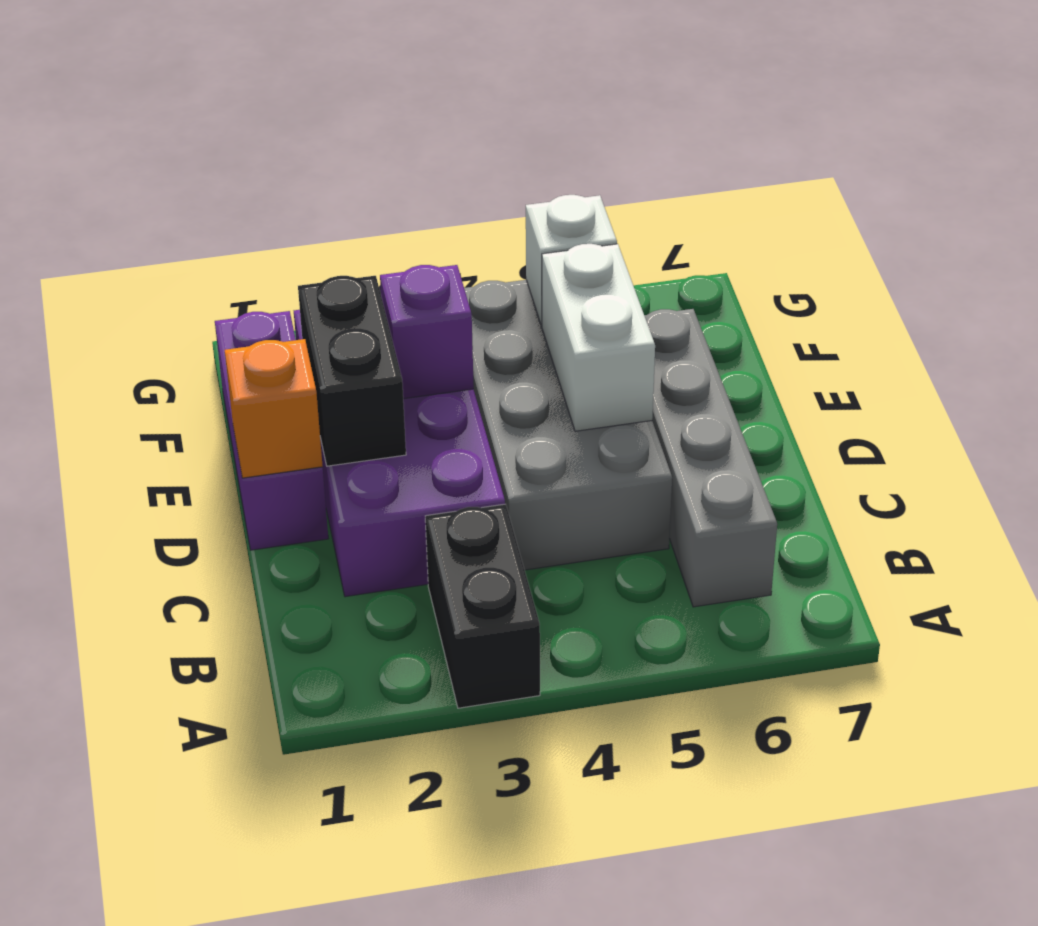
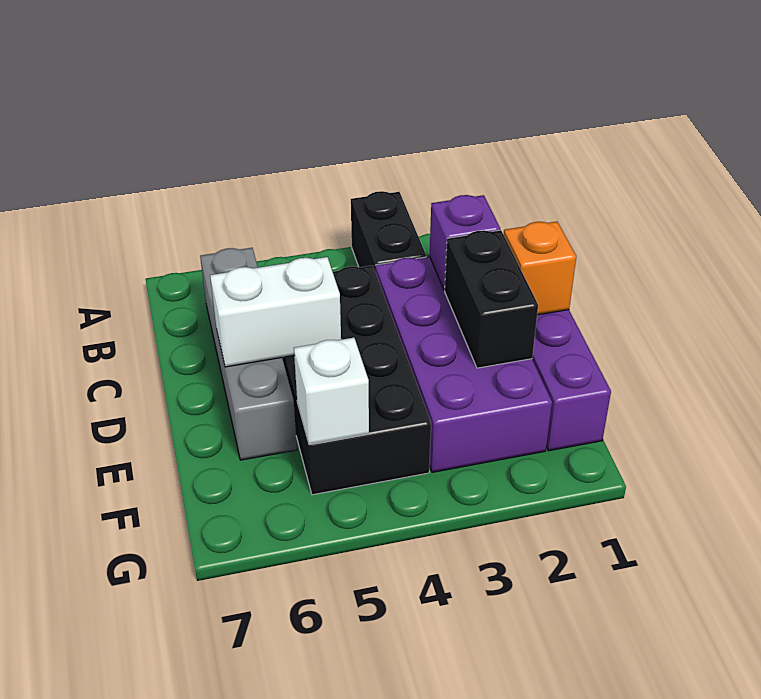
grey brick C4:F5 level 1 -> black brick C4:F5 level 1
white brick D5:E5 level 2 -> white brick D5:D6 level 2
purple brick E3 level 2 -> purple brick C2 level 2

